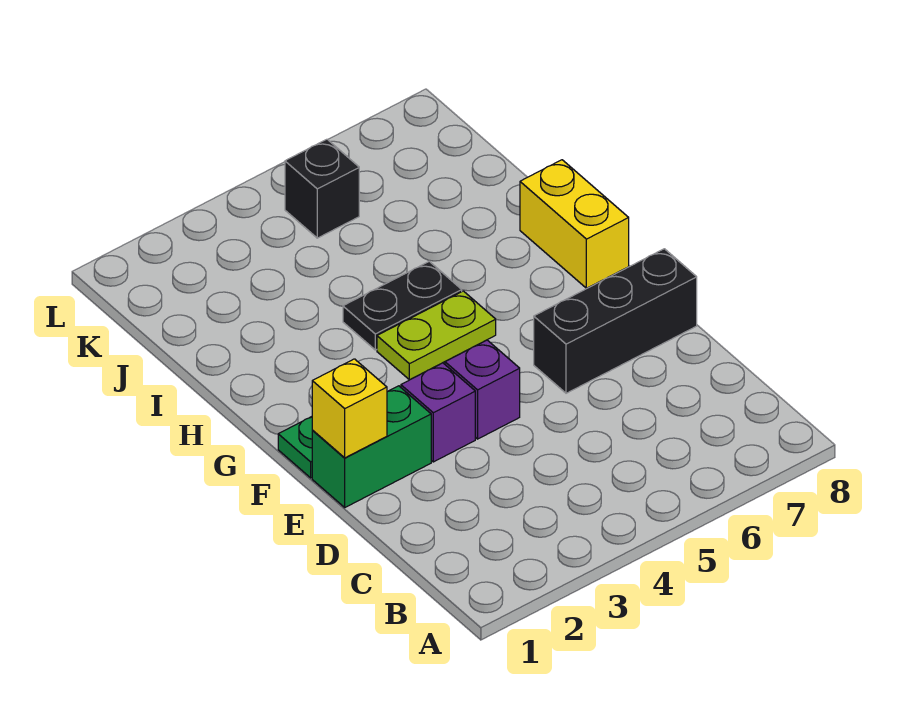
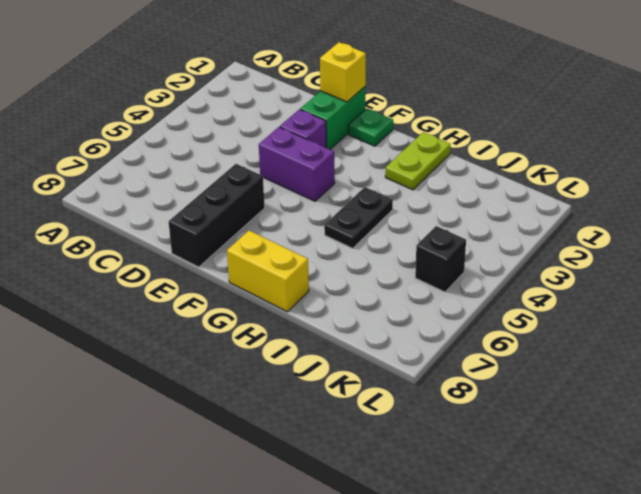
purple brick E4 level 1 -> purple brick E4:F4 level 1
lime plate G4:G5 level 1 -> lime plate H1:H2 level 1

